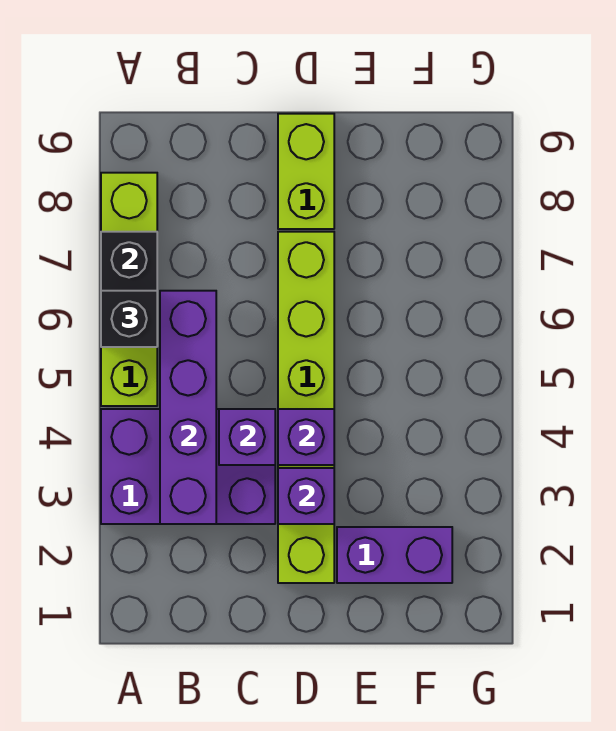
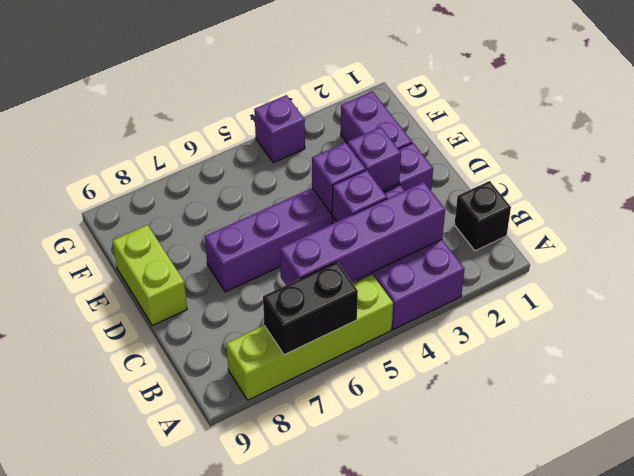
black brick A6 level 3 -> black brick B1 level 1
lime brick D2:D7 level 1 -> purple brick D2:D7 level 1
lime brick D8:D9 level 1 -> lime brick D9:E9 level 1
none -> purple brick G4 level 1

